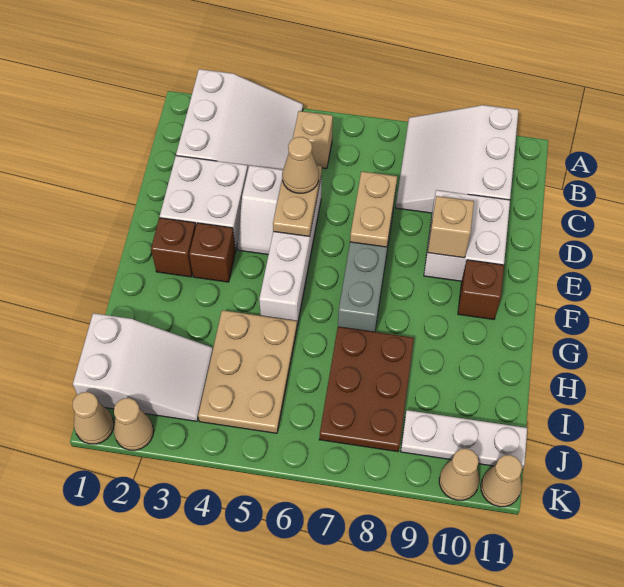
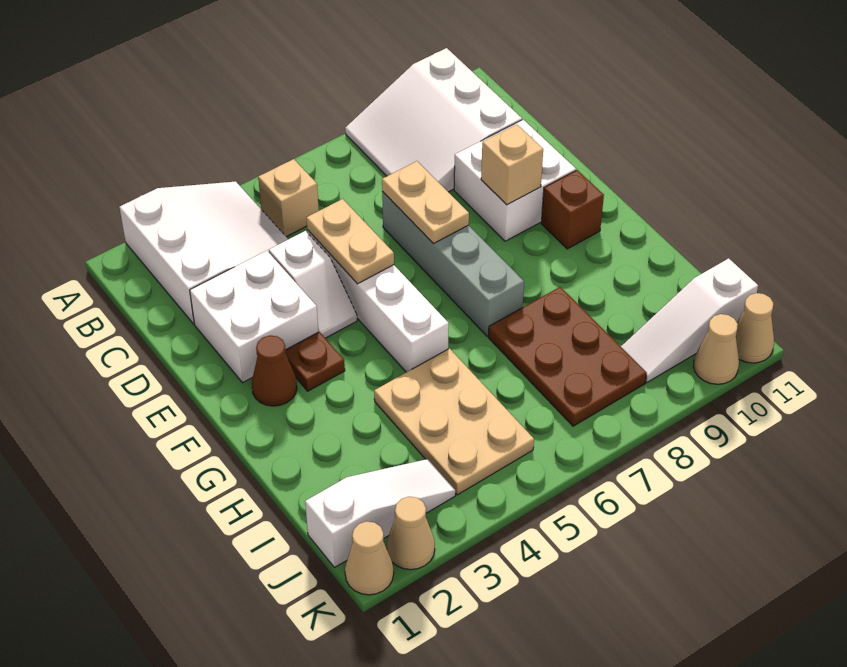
tan cone D5 level 3 -> none
brown brick F2 level 1 -> brown cone F2 level 1
brown brick F3 level 1 -> brown plate F3 level 1
white slope I1:J3 level 1 top 1 -> white slope J1:J3 level 1 top 1
white plate J9:J11 level 1 -> white slope J9:J11 level 1 top 11

